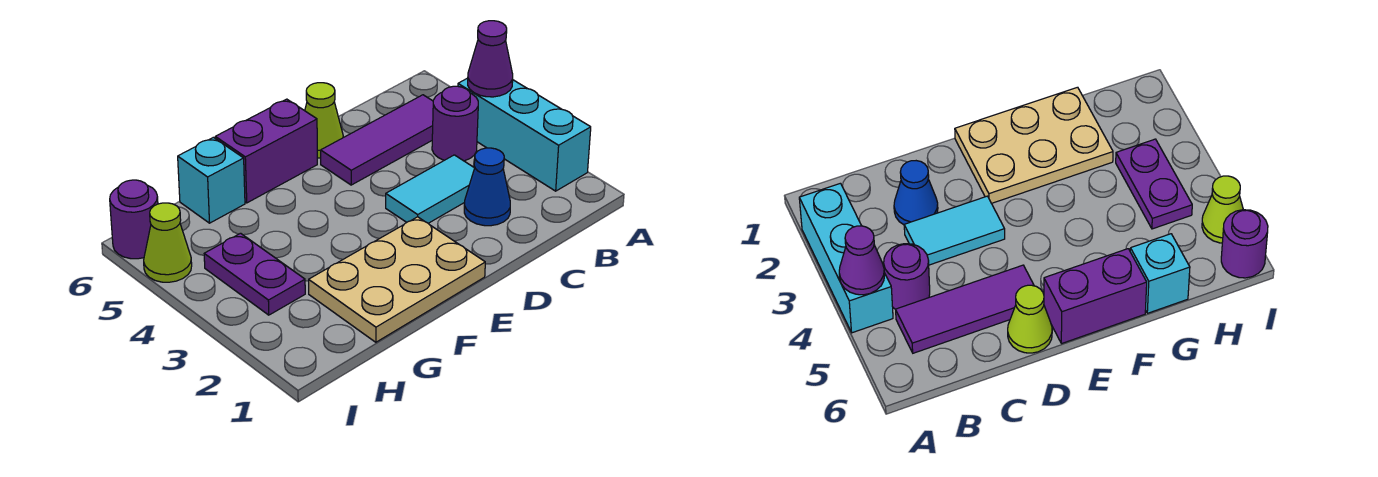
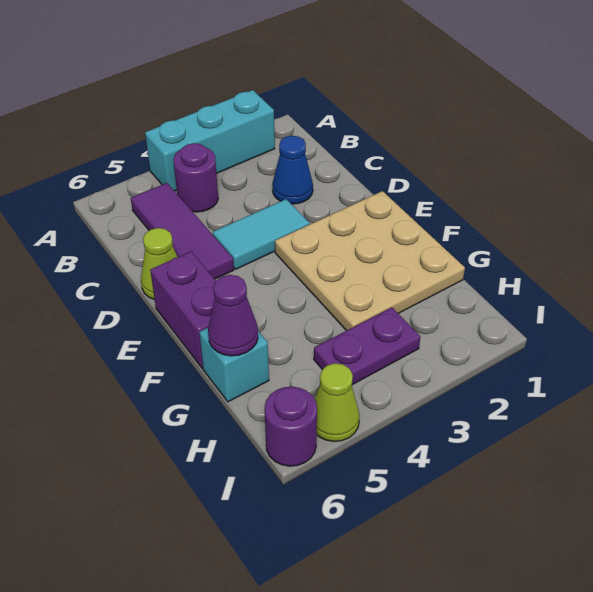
purple cone A4 level 2 -> purple cone G6 level 2
cyan tile C3:D3 level 1 -> cyan tile D3:D4 level 1
tan plate E1:G2 level 1 -> tan plate E1:G3 level 1

